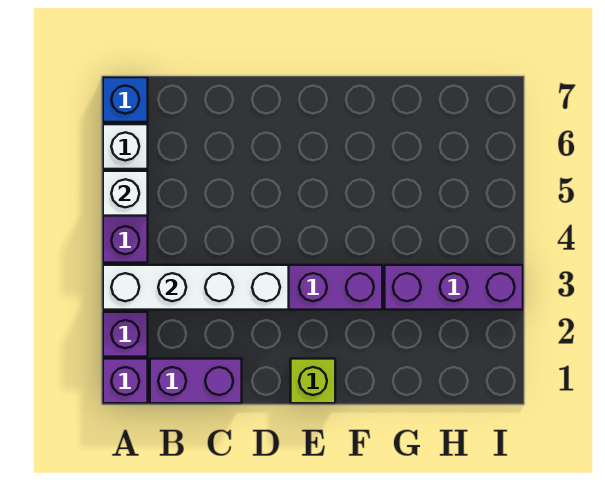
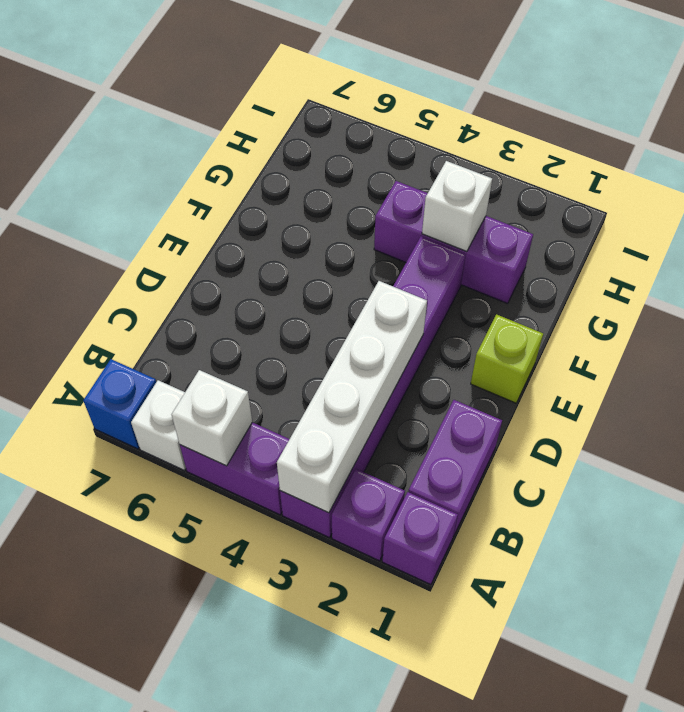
purple brick G3:I3 level 1 -> purple brick G2:G4 level 1
none -> white brick G3 level 2

